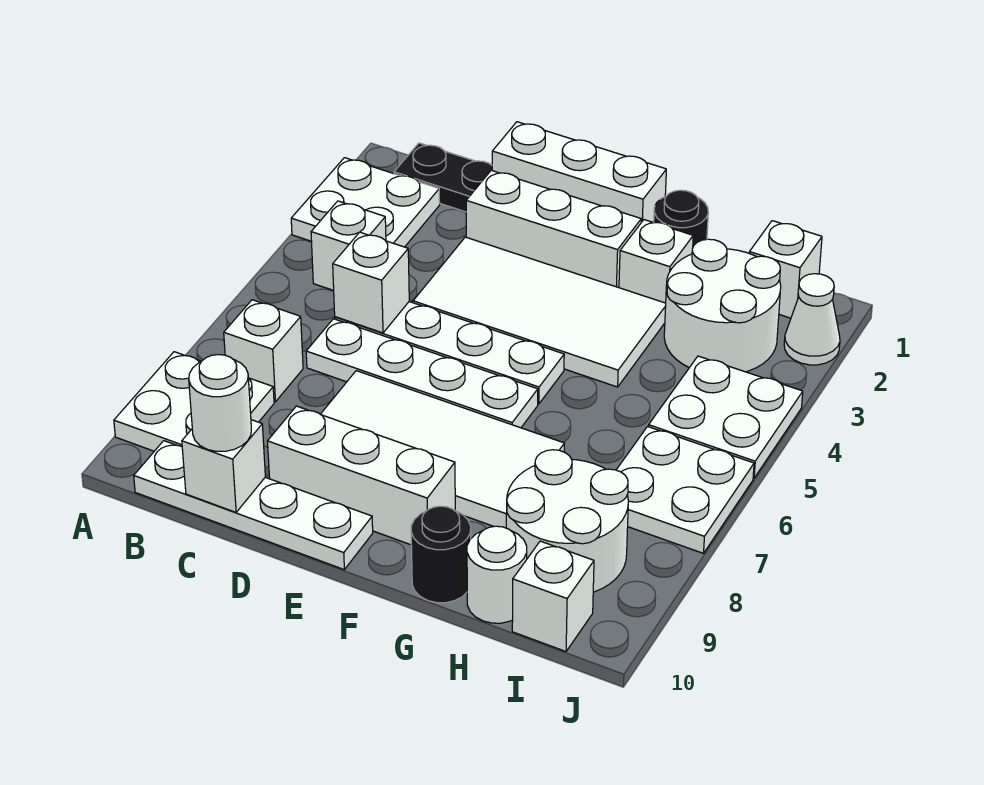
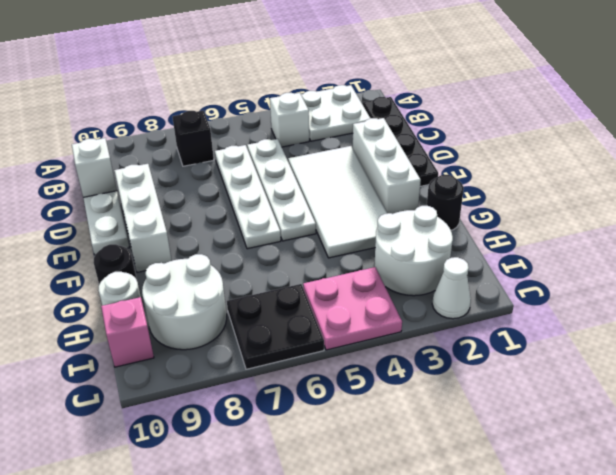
white plate A8:B9 level 1 -> none
white brick B7 level 1 -> black brick B7 level 1
white brick C5 level 2 -> none
white round brick C10 level 3 -> none
white brick D1:F1 level 2 -> none
white tile D7:G8 level 1 -> none
white brick G2 level 1 -> none
white brick I1 level 1 -> none
white plate I4:J5 level 1 -> pink plate I4:J5 level 1
white plate I6:J7 level 1 -> black plate I6:J7 level 1
white brick I10 level 1 -> pink brick I10 level 1

